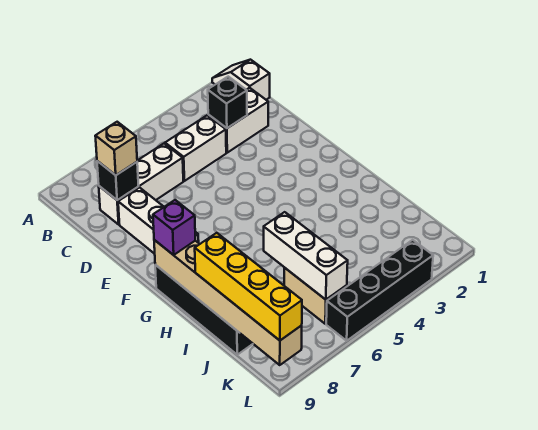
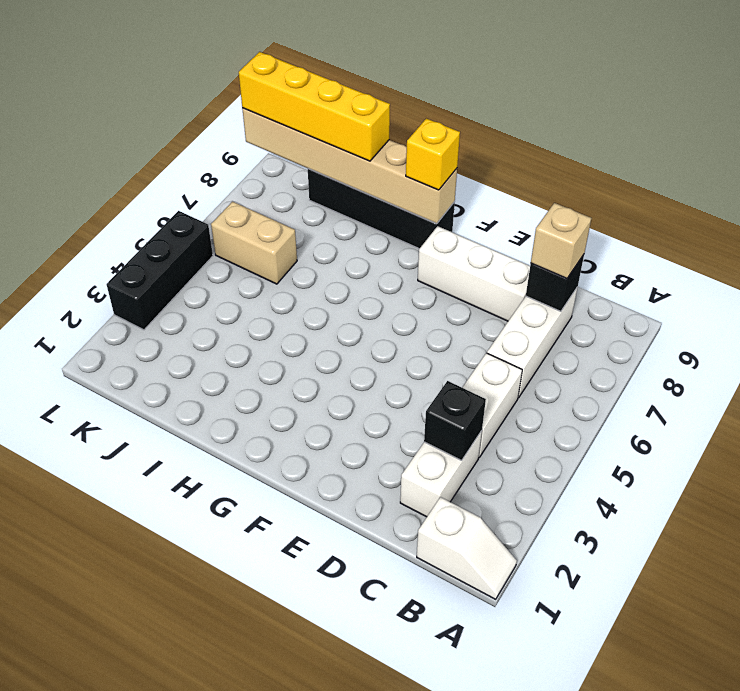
purple brick G9 level 3 -> yellow brick G9 level 3
white brick I6:K6 level 2 -> none
black brick L3:L6 level 1 -> black brick L3:L5 level 1

